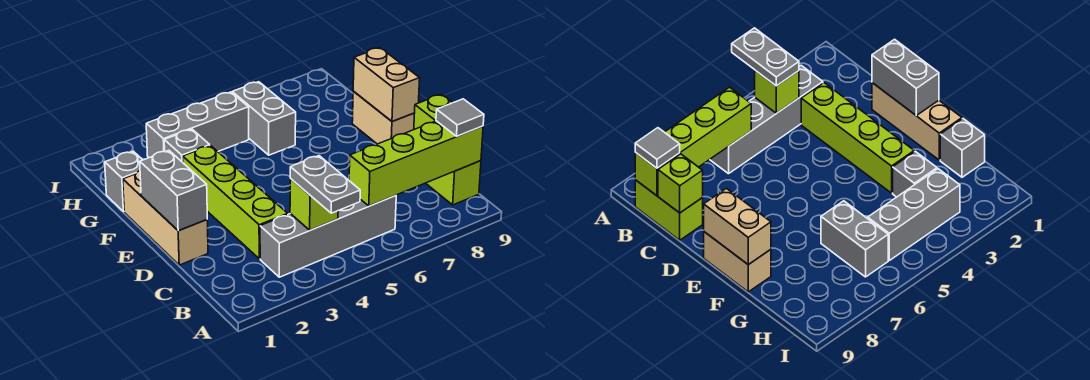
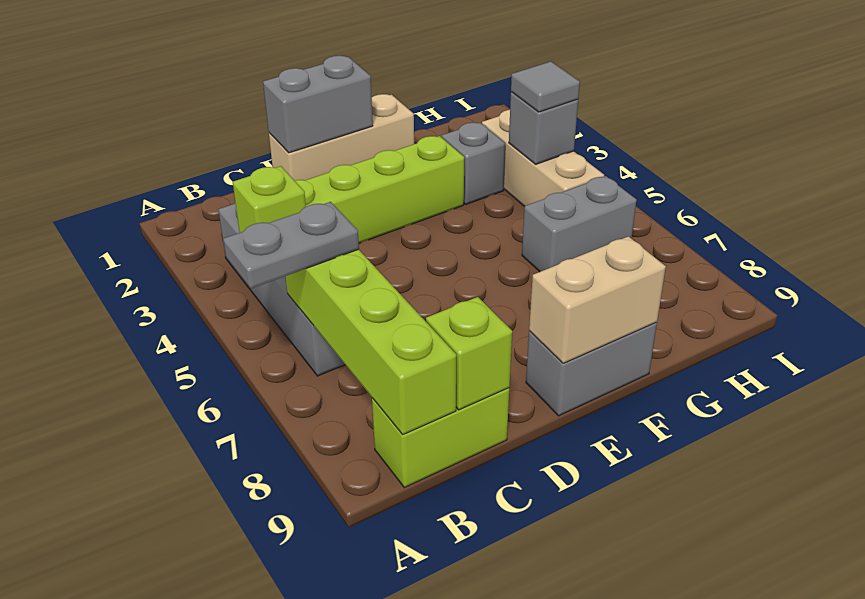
grey plate A4:B4 level 3 -> grey plate A6:B6 level 3
grey tile B9 level 3 -> grey tile H4 level 3
tan brick E9:F9 level 1 -> grey brick E9:F9 level 1
grey brick G1 level 1 -> grey brick H4 level 2
grey brick H3:H5 level 1 -> tan brick H3:H5 level 1

